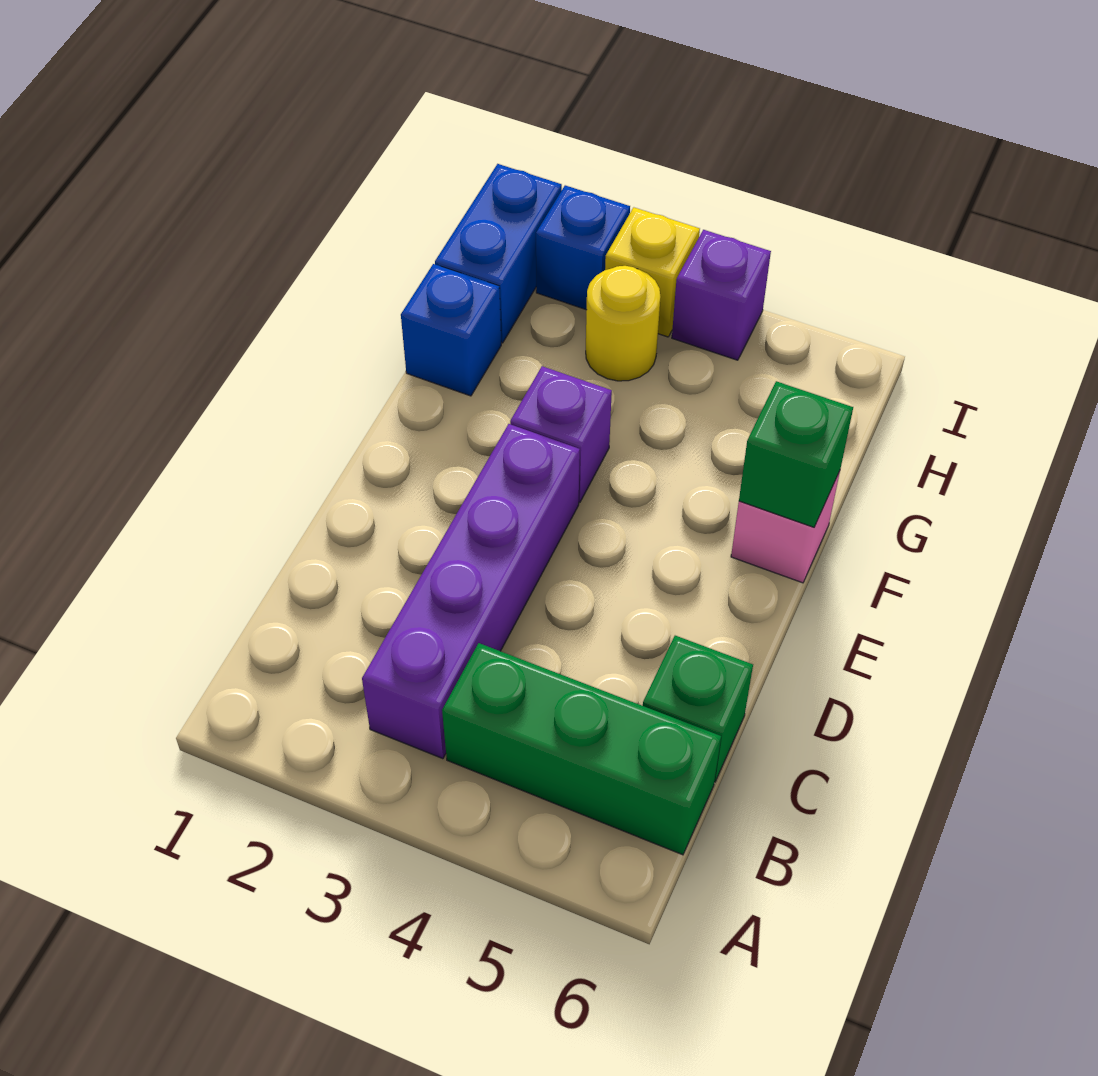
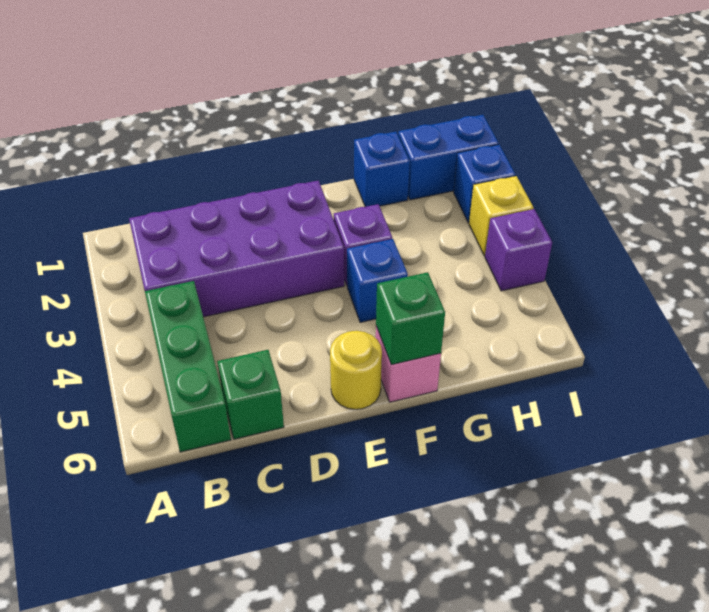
purple brick B3:E3 level 1 -> purple brick B2:E3 level 1
none -> blue brick F4 level 1
yellow round brick H3 level 1 -> yellow round brick E6 level 1

